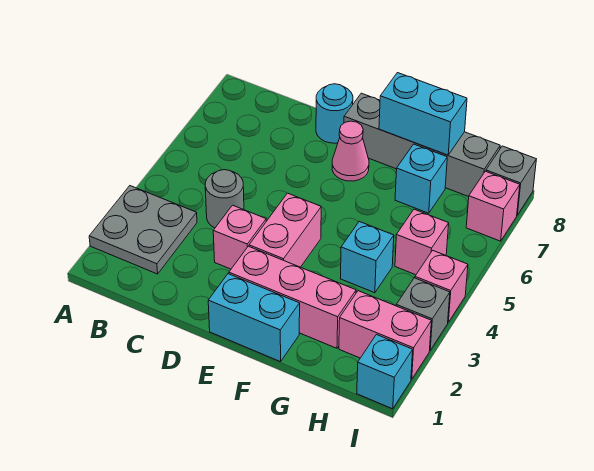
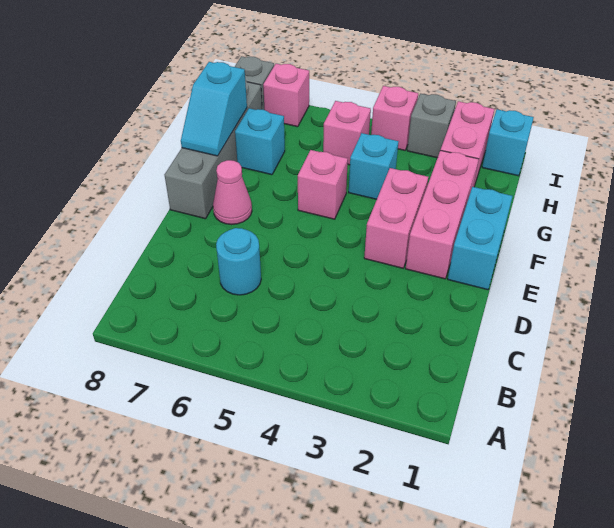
grey plate A2:B3 level 1 -> none
grey round brick C4 level 1 -> none
pink brick D3 level 1 -> pink brick F5 level 1
cyan round brick D8 level 1 -> cyan round brick C6 level 1
pink brick E3:E4 level 1 -> pink brick E3:F3 level 1
cyan brick F8:G8 level 2 -> cyan slope F8:G8 level 2 top G

